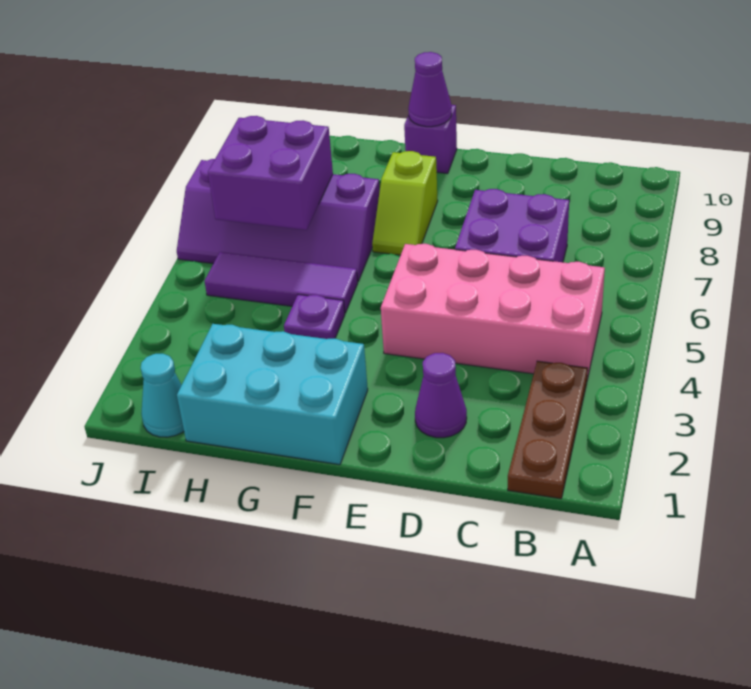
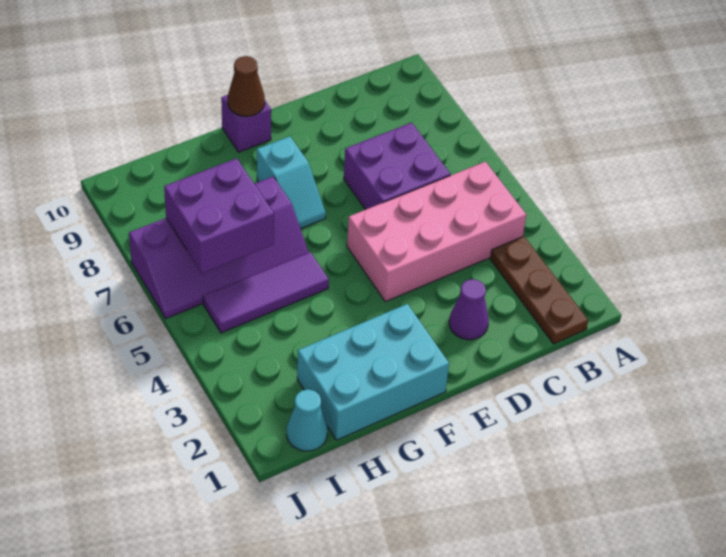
lime slope F7:F8 level 1 top 8 -> cyan slope F7:F8 level 1 top 8
purple cone F10 level 2 -> brown cone F10 level 2
purple plate G4 level 1 -> none

